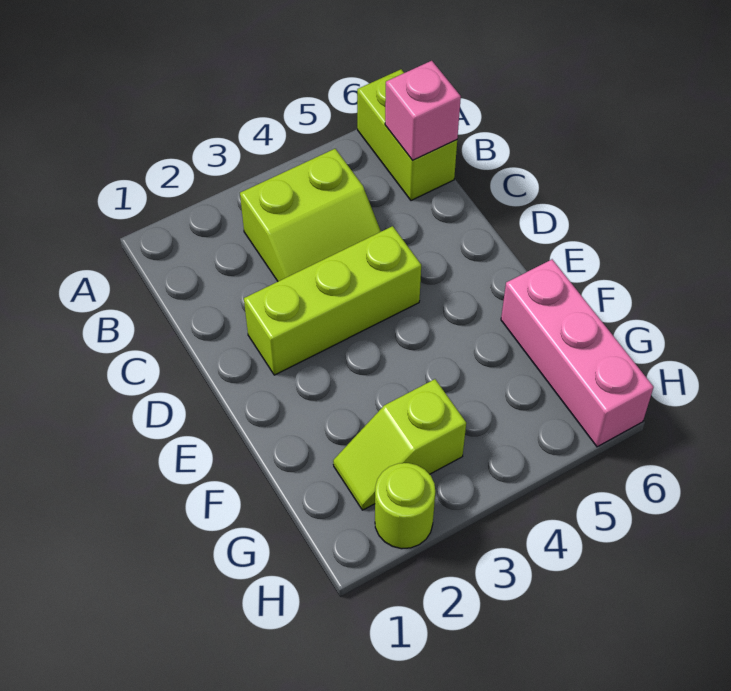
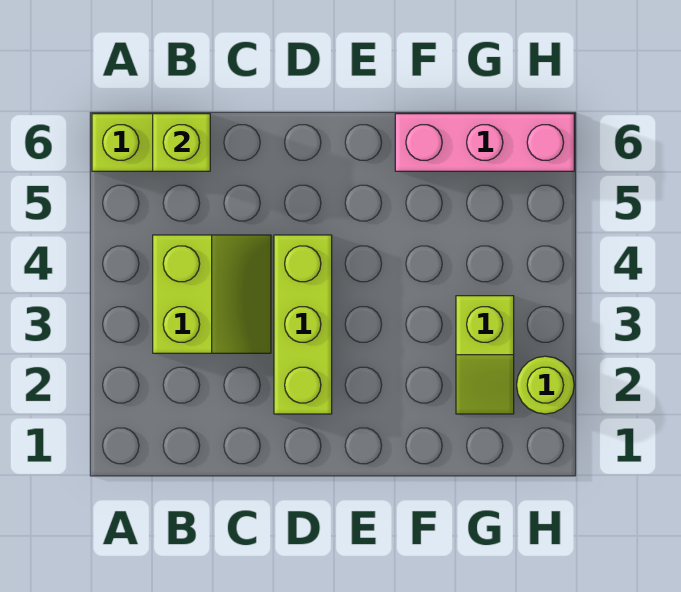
pink brick B6 level 2 -> lime brick B6 level 2

